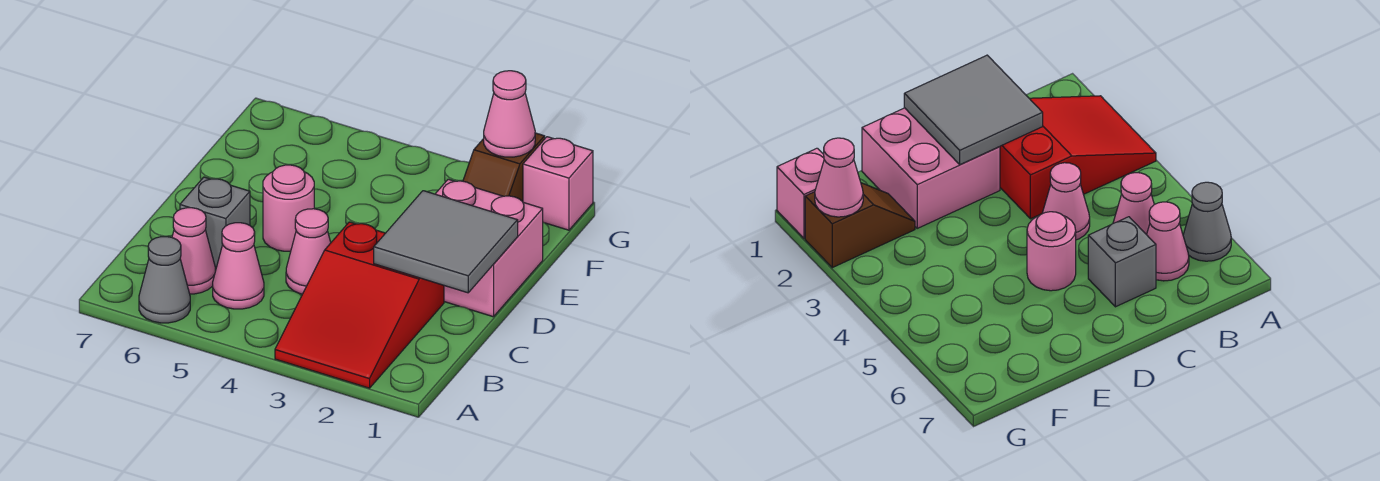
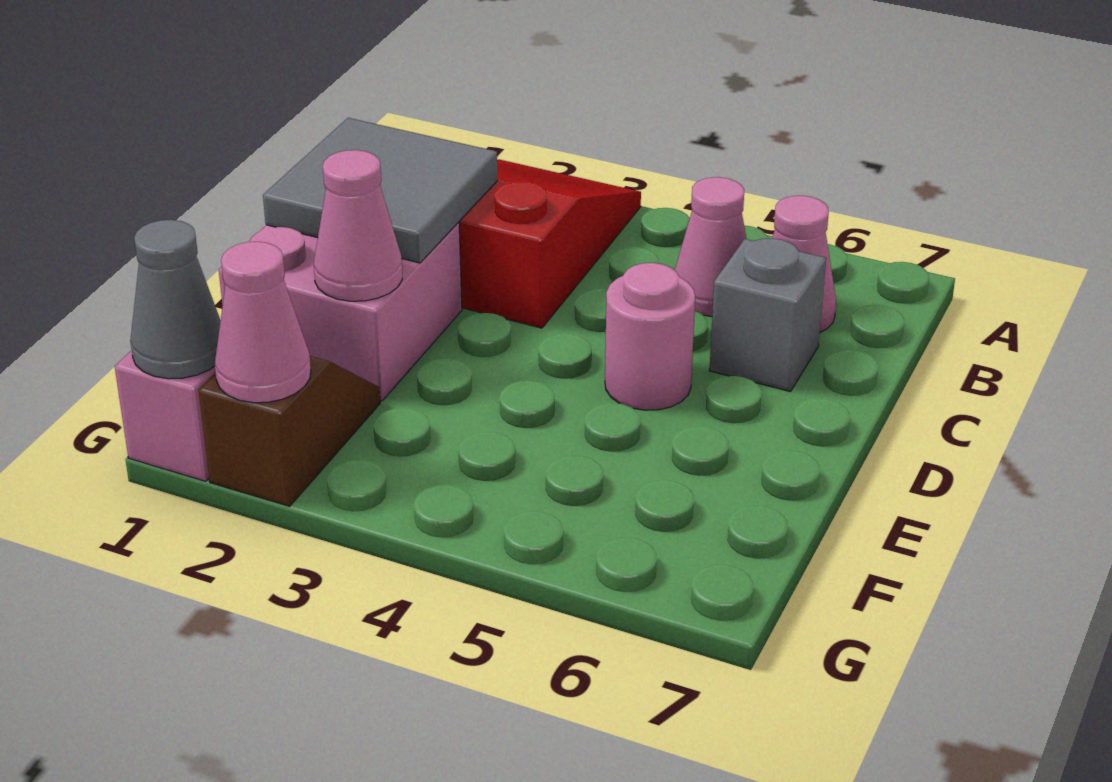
grey cone A6 level 1 -> grey cone G1 level 2
pink cone C4 level 1 -> pink cone E2 level 2

